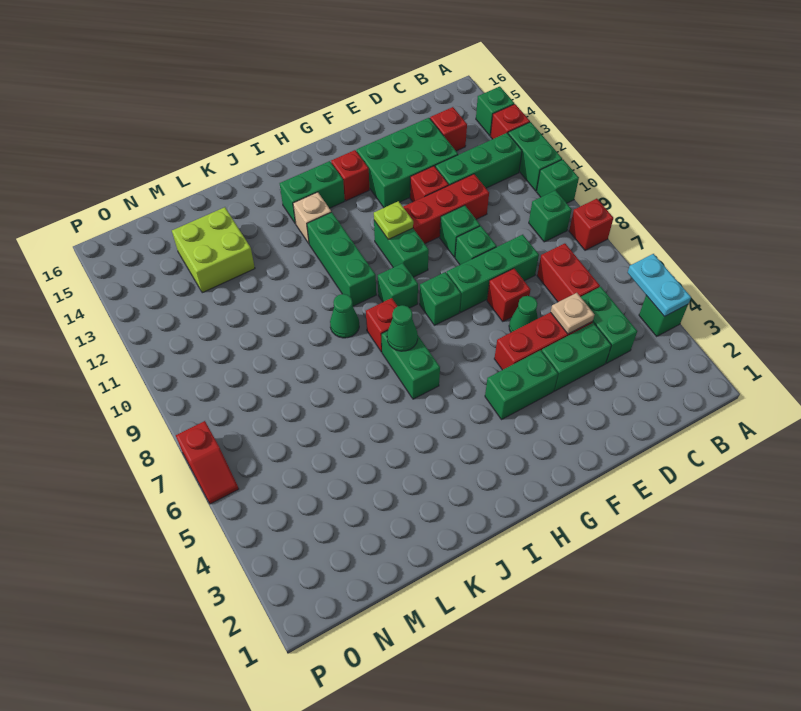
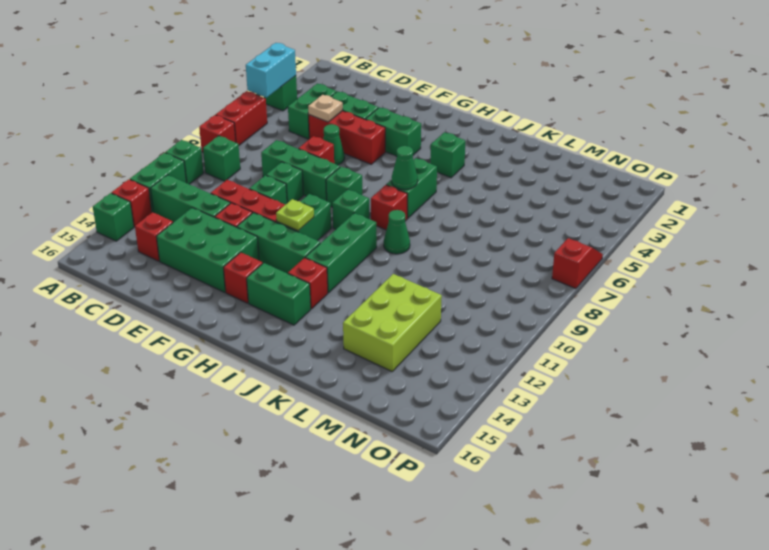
cyan plate A4:A5 level 2 -> cyan brick A4:A5 level 2
red brick C6:C7 level 1 -> red brick A6:A7 level 1
none -> green brick F12:H12 level 1
none -> green brick I4 level 1
tan brick I13 level 1 -> red brick I13 level 1
lime brick L13:M14 level 1 -> lime brick L12:M14 level 1

